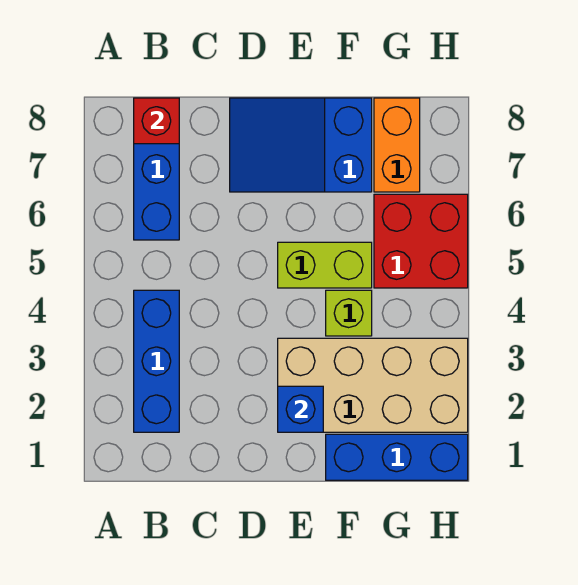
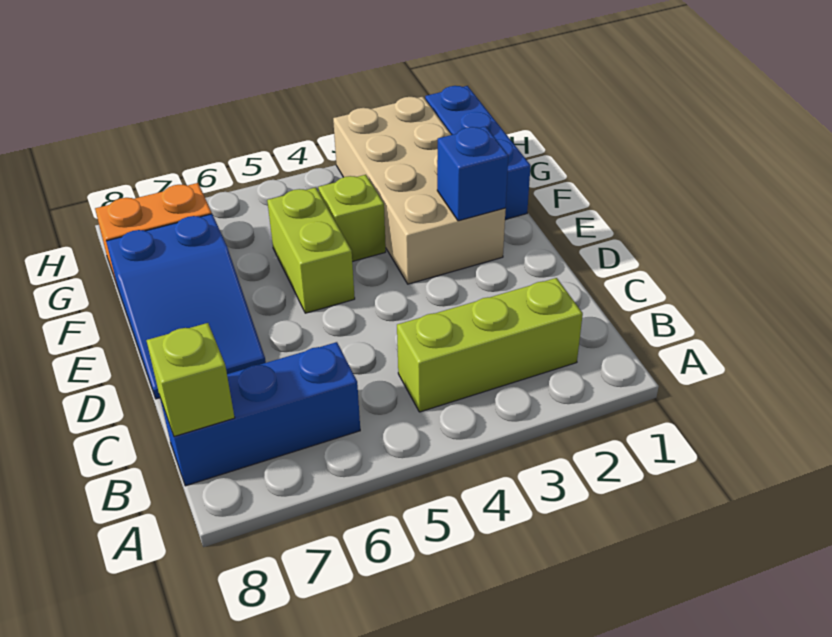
blue brick B2:B4 level 1 -> lime brick B2:B4 level 1
red brick B8 level 2 -> lime brick B8 level 2
red brick G5:H6 level 1 -> none

